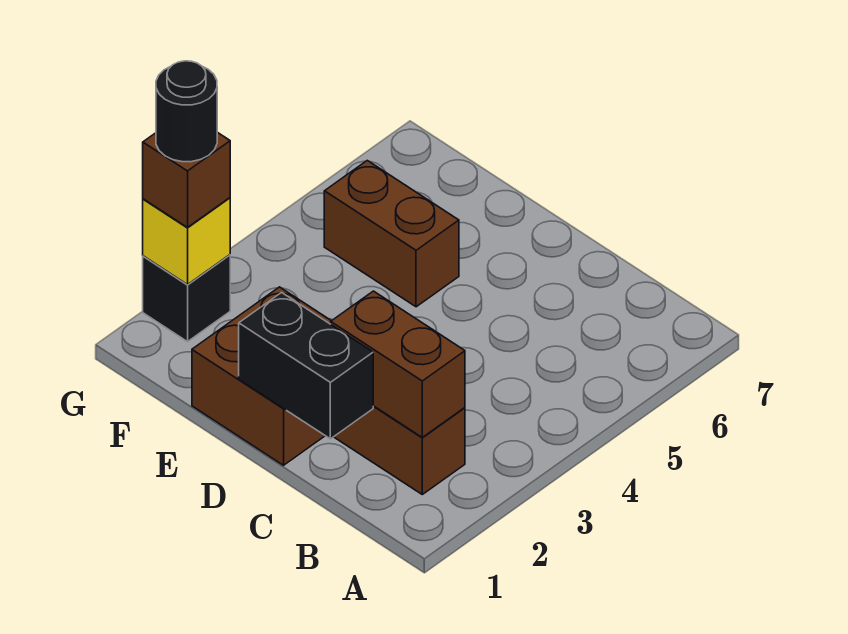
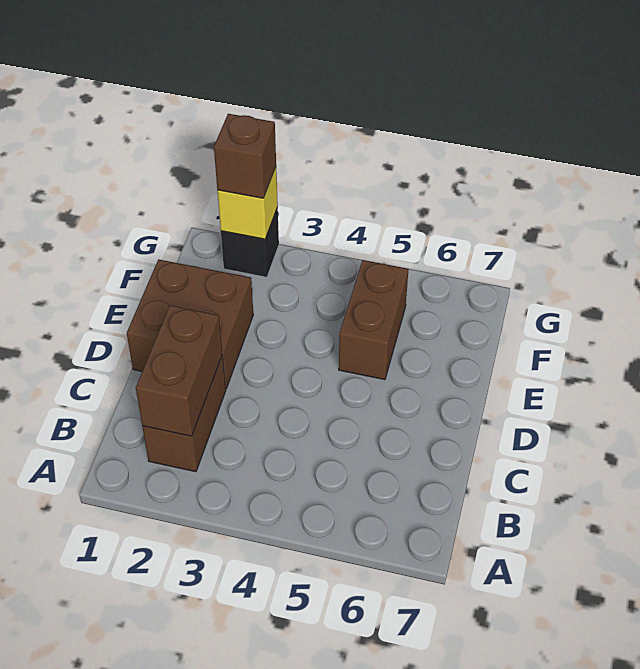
black brick C1:D1 level 2 -> none
black round brick G2 level 4 -> none

